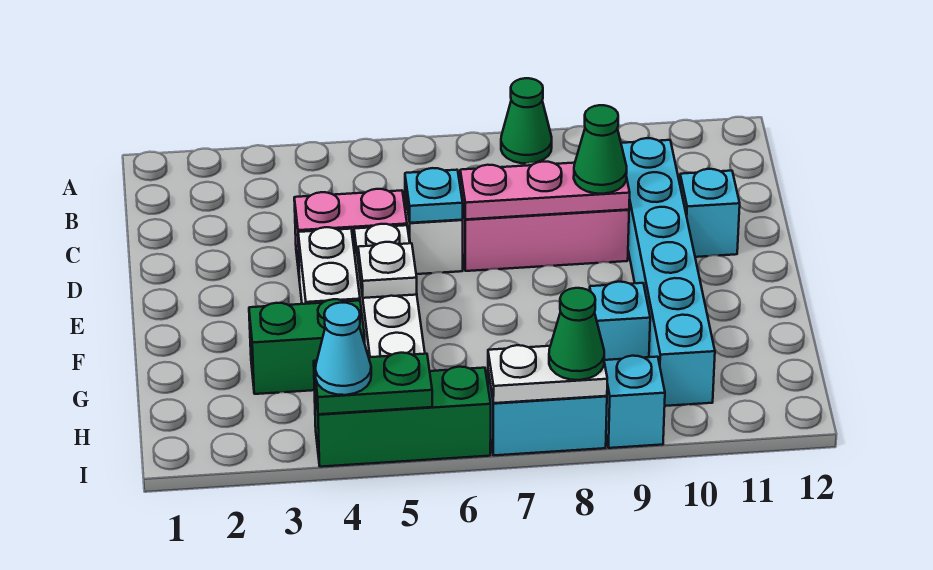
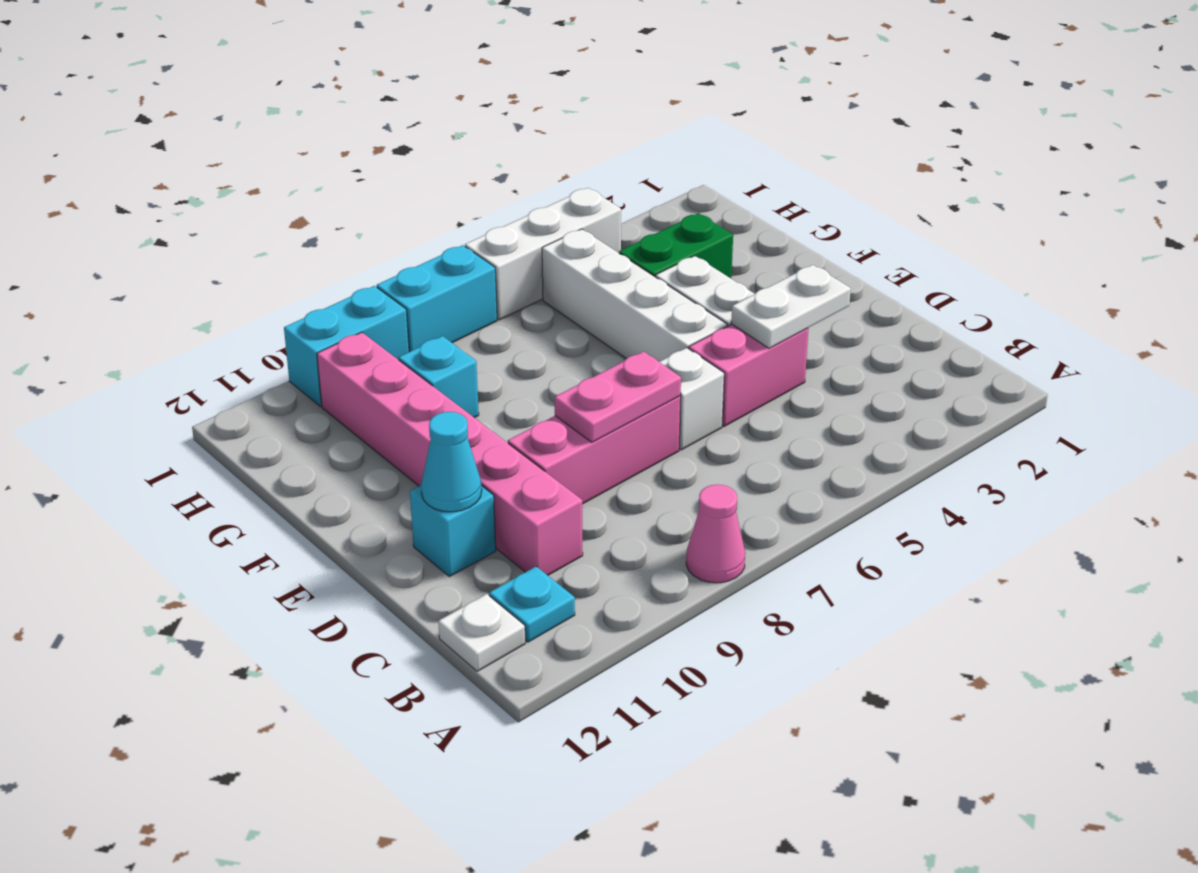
green cone A8 level 1 -> pink cone A8 level 1
cyan brick C10:H10 level 1 -> pink brick C10:H10 level 1
cyan plate D6 level 2 -> cyan plate B11 level 1
pink plate D7:D9 level 2 -> pink plate D7:D8 level 2
green cone D9 level 3 -> none
white plate F5 level 2 -> white plate B12 level 1
green brick I4:I6 level 1 -> white brick I4:I6 level 1
green plate I4:I5 level 2 -> none
cyan cone I4 level 3 -> cyan cone D11 level 2
white plate I7:I8 level 2 -> white plate D3:D4 level 2
green cone I8 level 3 -> none
cyan brick I9 level 1 -> cyan brick I9:I10 level 1

